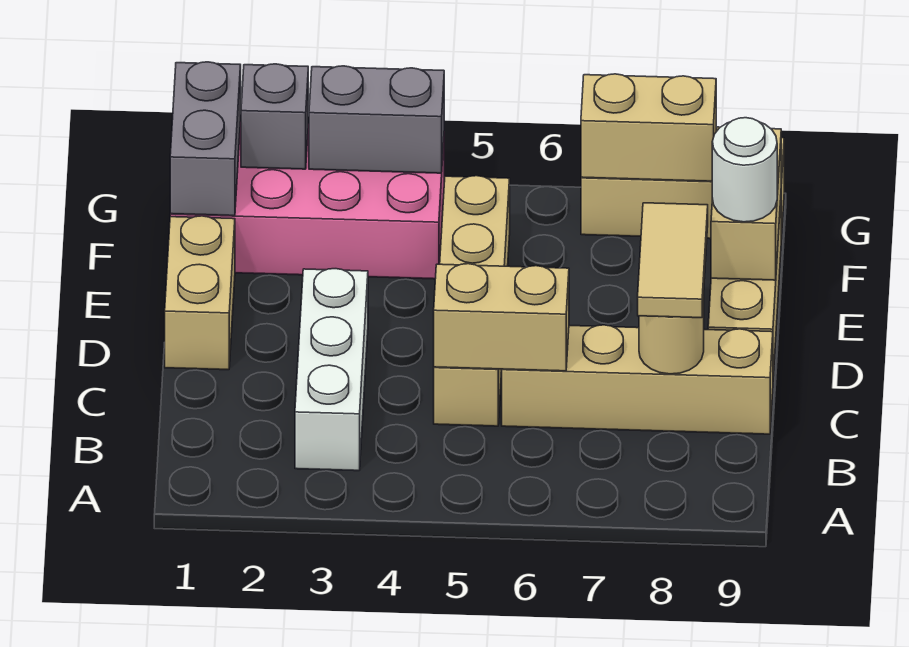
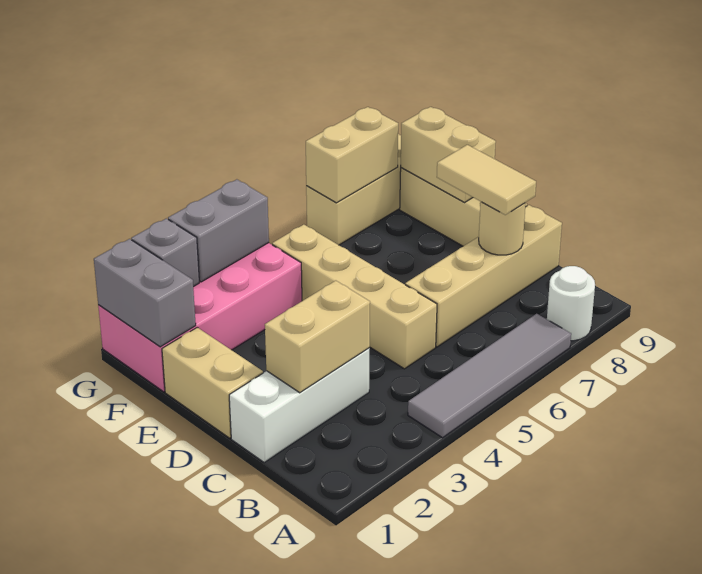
none -> grey tile A4:A7 level 1
white brick B3:D3 level 1 -> white brick C1:C3 level 1
tan brick C5:C6 level 2 -> tan brick C2:C3 level 2
white round brick E9 level 3 -> white round brick A8 level 1

